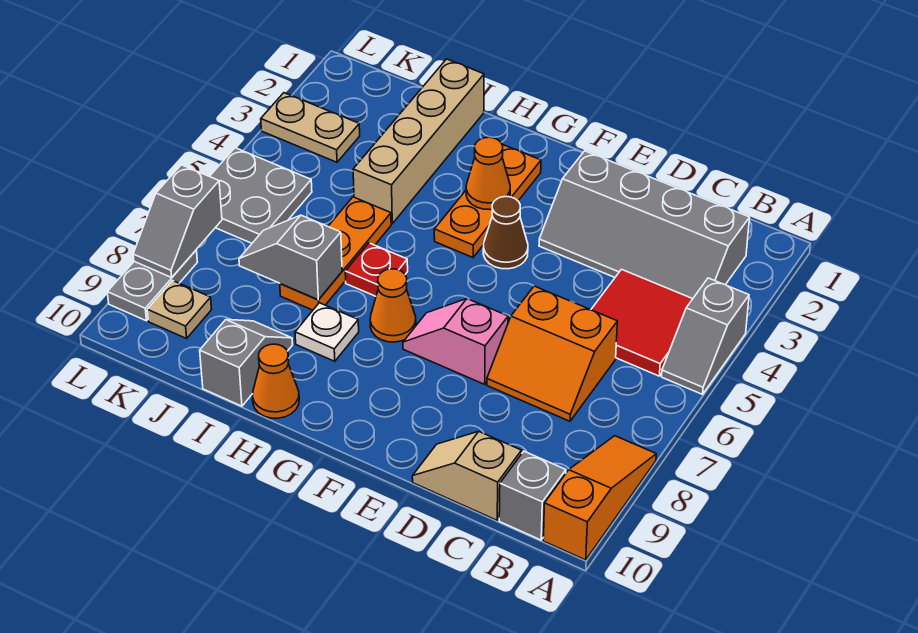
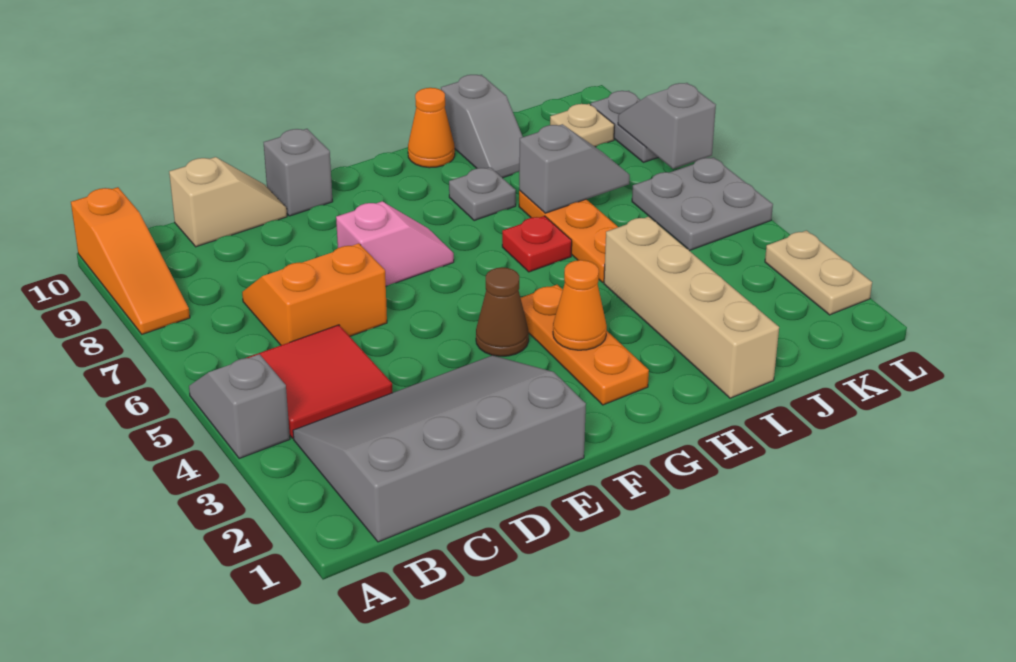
grey slope B2:E3 level 1 top 2 -> grey slope B1:E3 level 1 top 1
grey brick B10 level 1 -> grey brick E10 level 1
orange cone G7 level 1 -> none
white plate H8 level 1 -> grey plate H8 level 1
tan plate K3:L3 level 1 -> tan plate L2:L3 level 1

